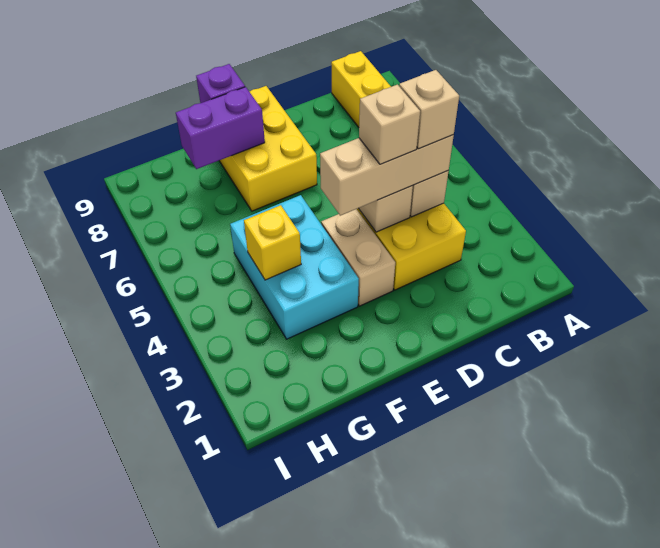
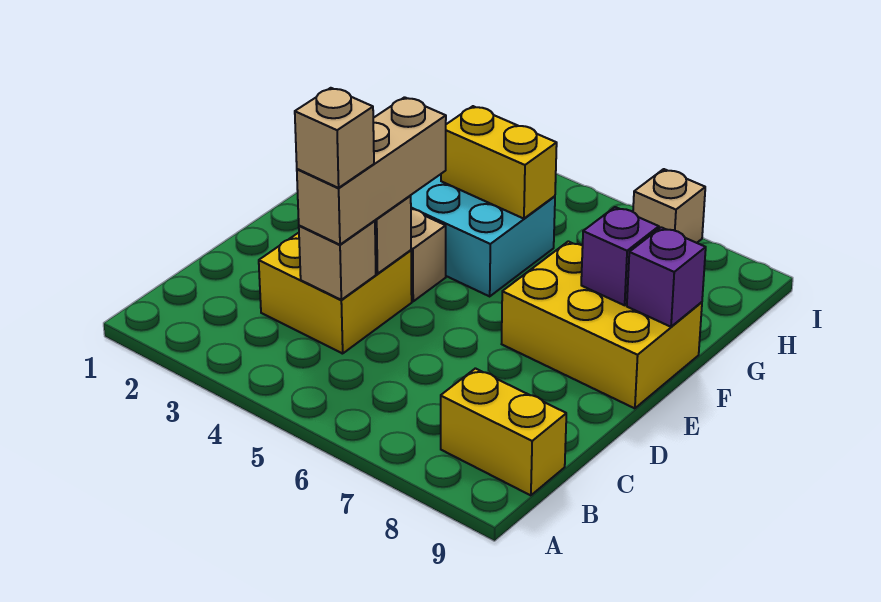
tan brick D4 level 4 -> tan brick I7 level 1
purple brick F8:G8 level 2 -> purple brick F8 level 2
yellow brick G4 level 2 -> yellow brick G4:G5 level 2

